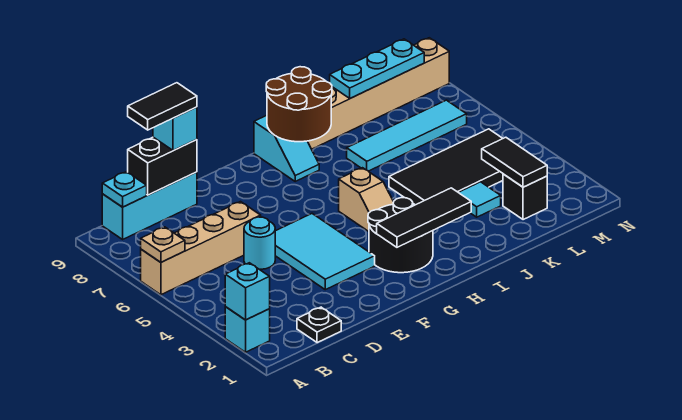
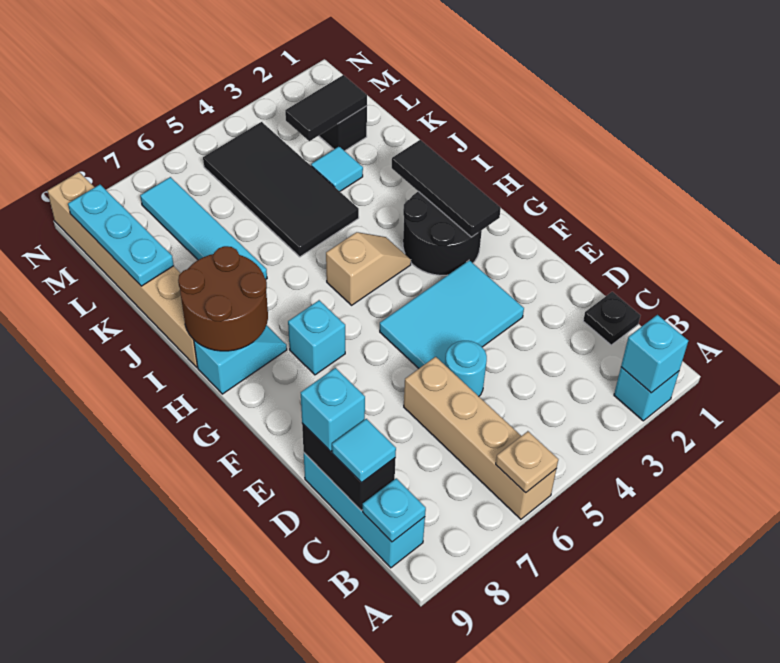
none -> cyan tile C9 level 3
black tile C9:D9 level 4 -> none
none -> cyan brick G7 level 1

